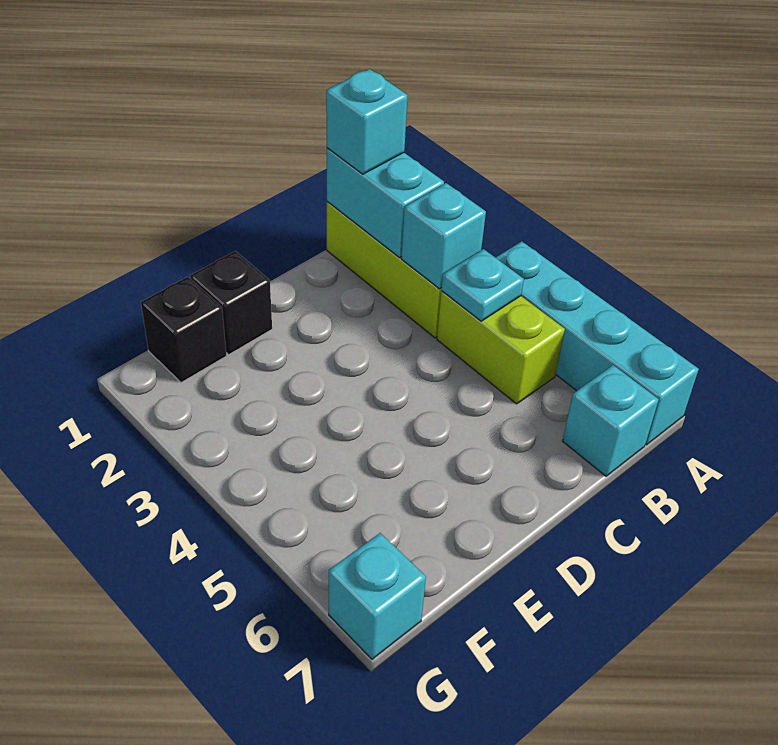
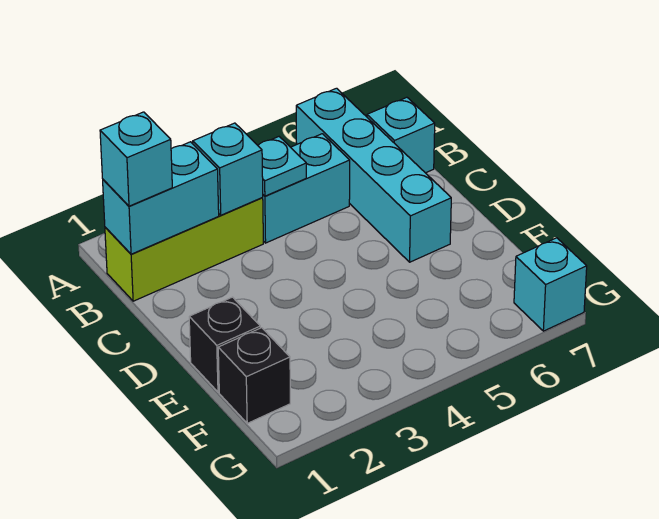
cyan brick A4:A7 level 1 -> cyan brick A6:D6 level 1
lime brick B4:B5 level 1 -> cyan brick B4:B5 level 1

